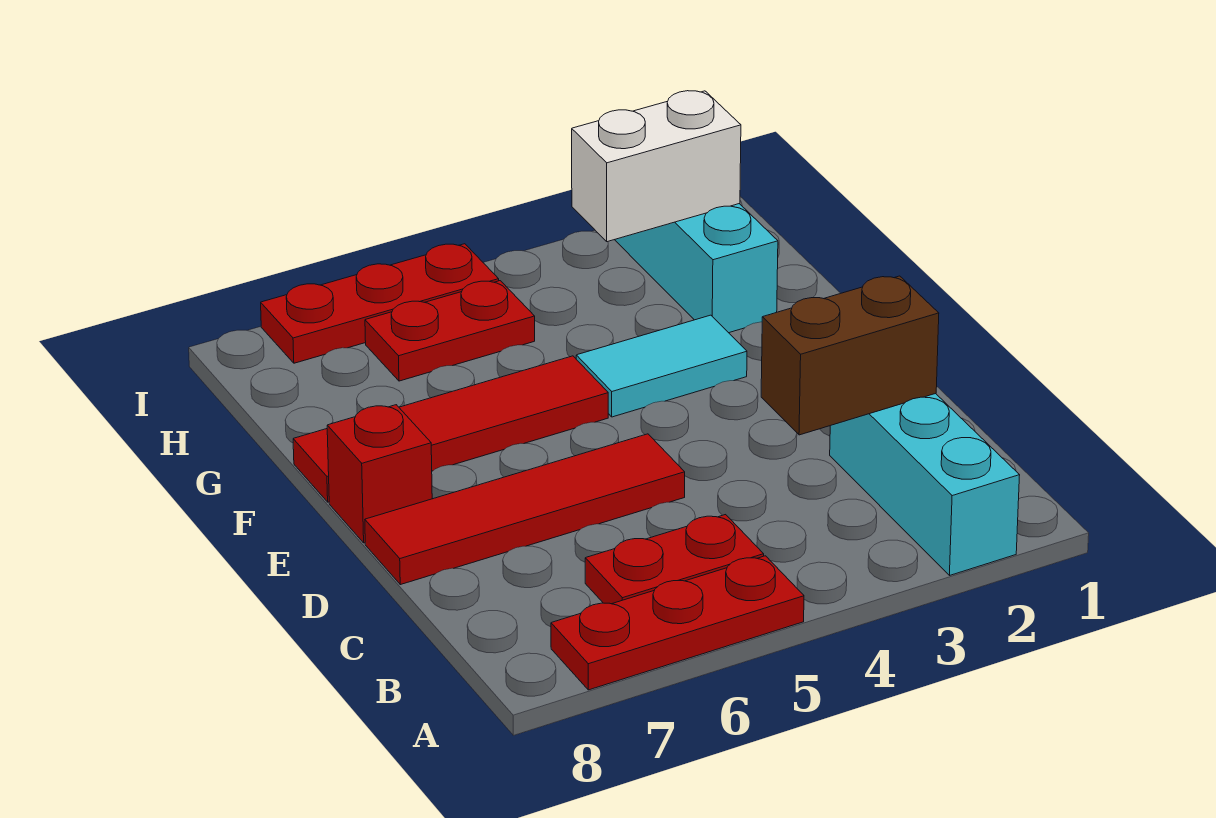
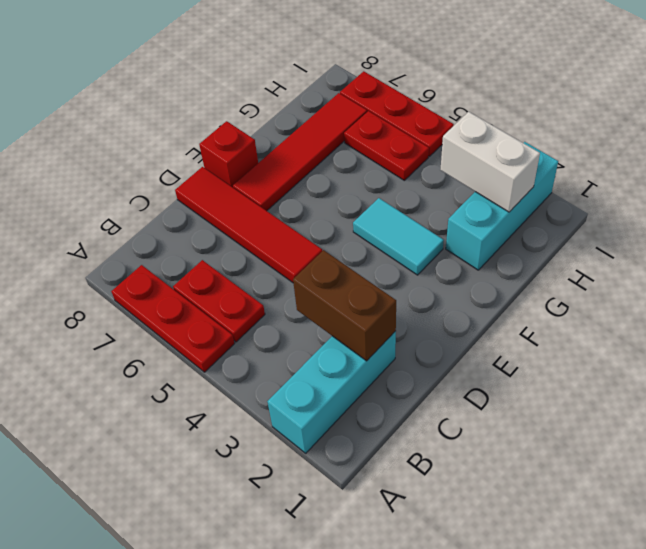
red tile F5:F8 level 1 -> red tile E7:H7 level 1

